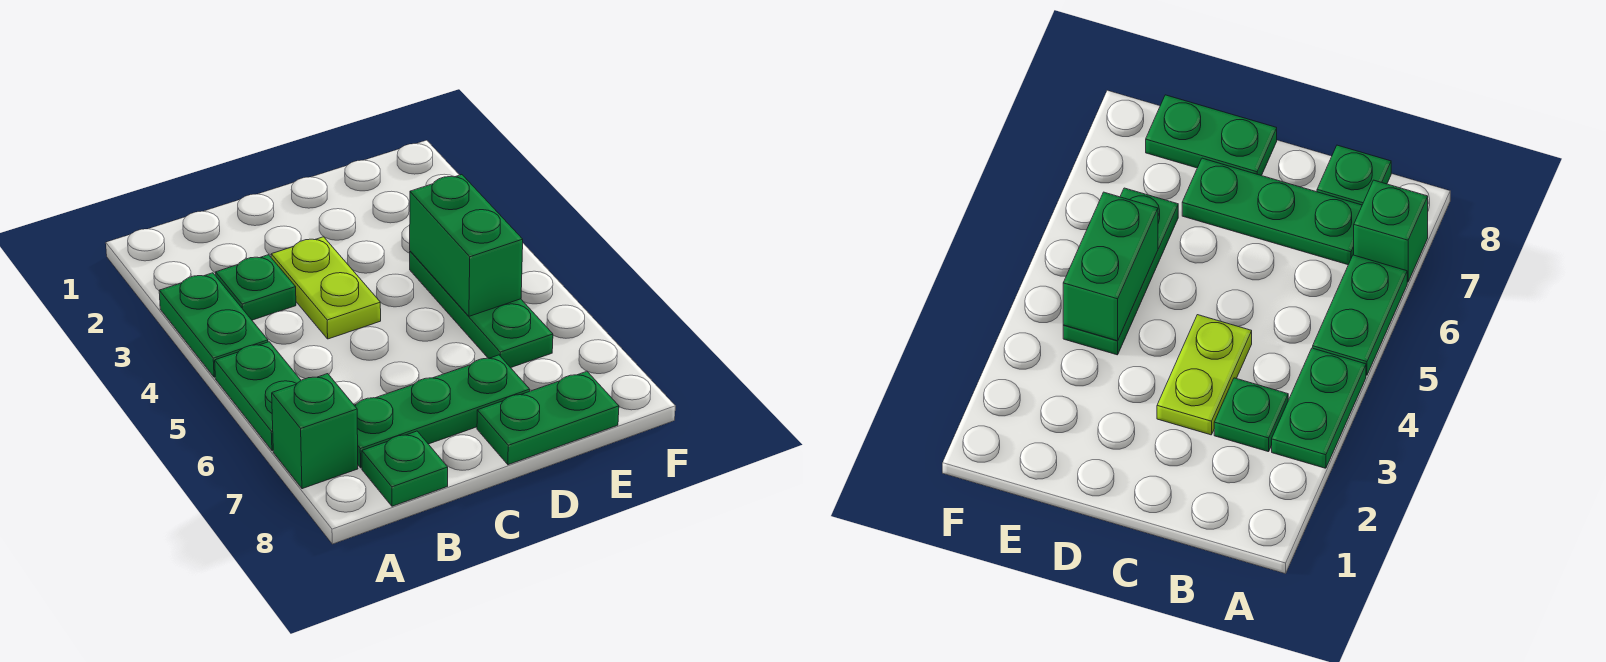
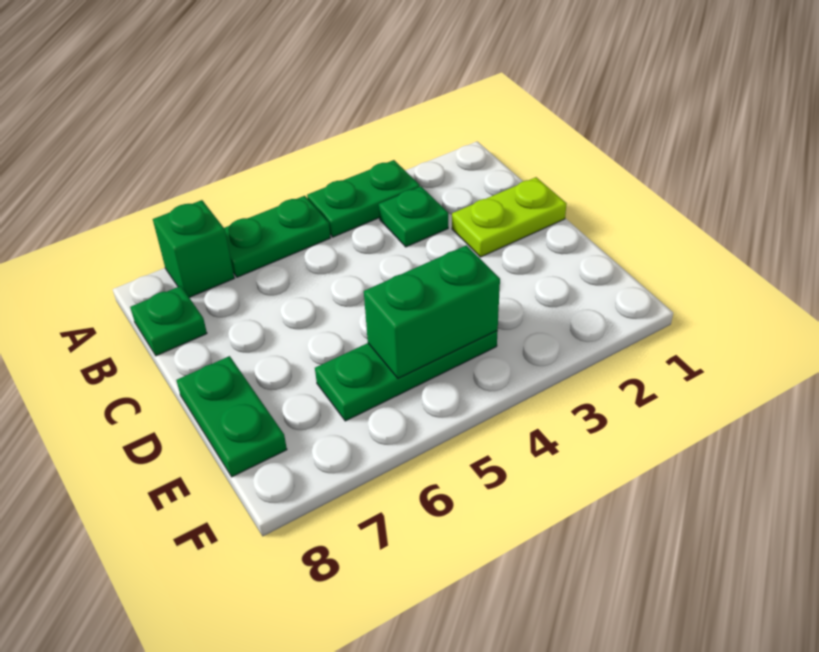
green plate B7:D7 level 1 -> none
lime plate C3:C4 level 1 -> lime plate C1:C2 level 1

